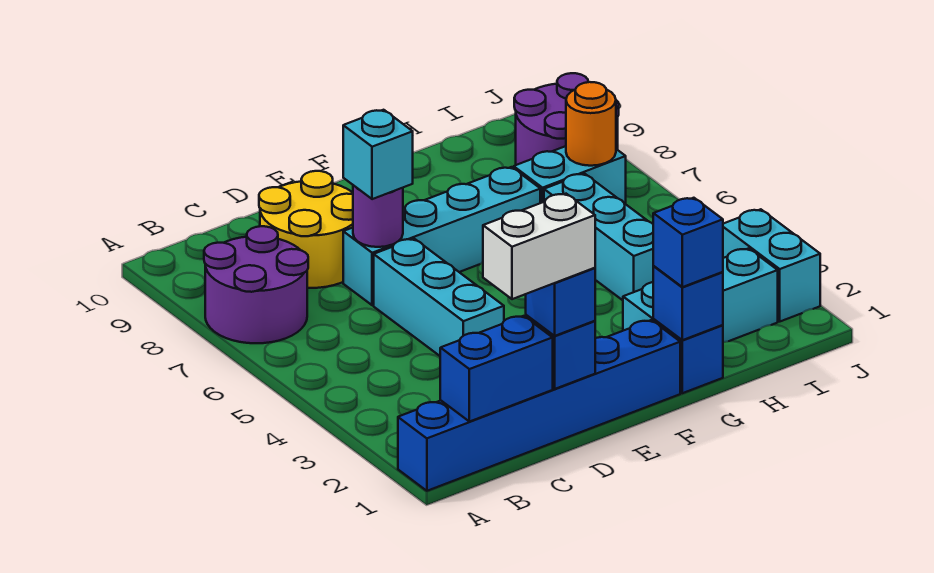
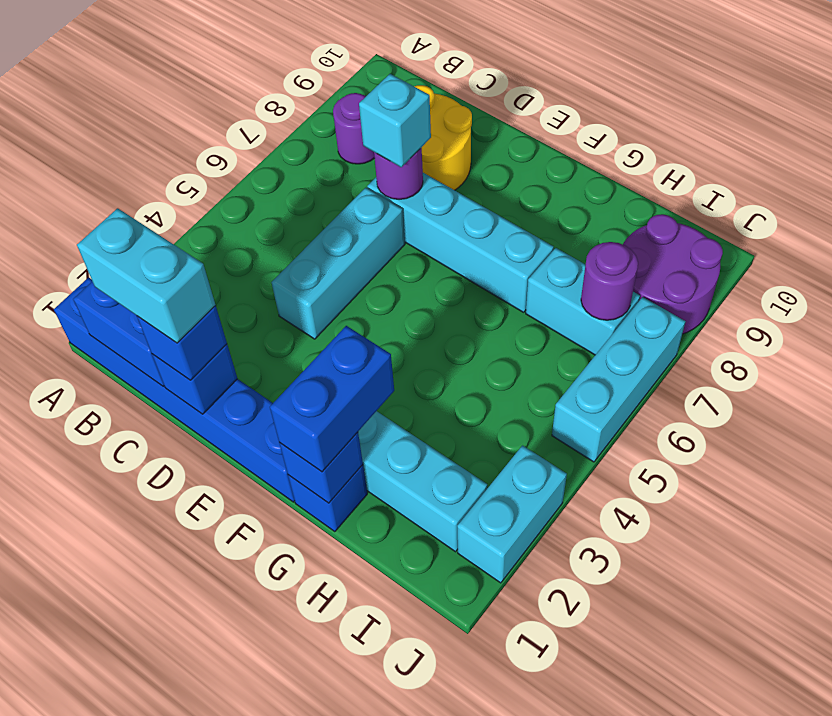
purple round brick A7:B8 level 1 -> purple round brick B8 level 1
white brick C1:D1 level 4 -> cyan brick C1:D1 level 4
blue brick G1 level 3 -> blue brick G1:G2 level 3
cyan brick H4:H6 level 1 -> cyan brick J5:J7 level 1
orange round brick I7 level 2 -> purple round brick I7 level 2

